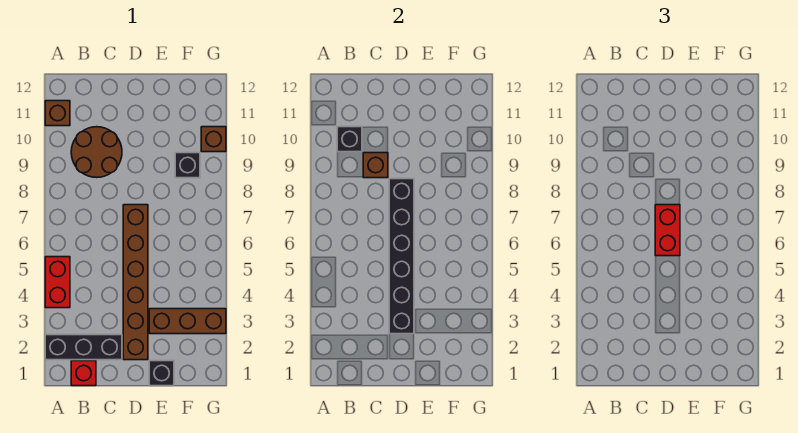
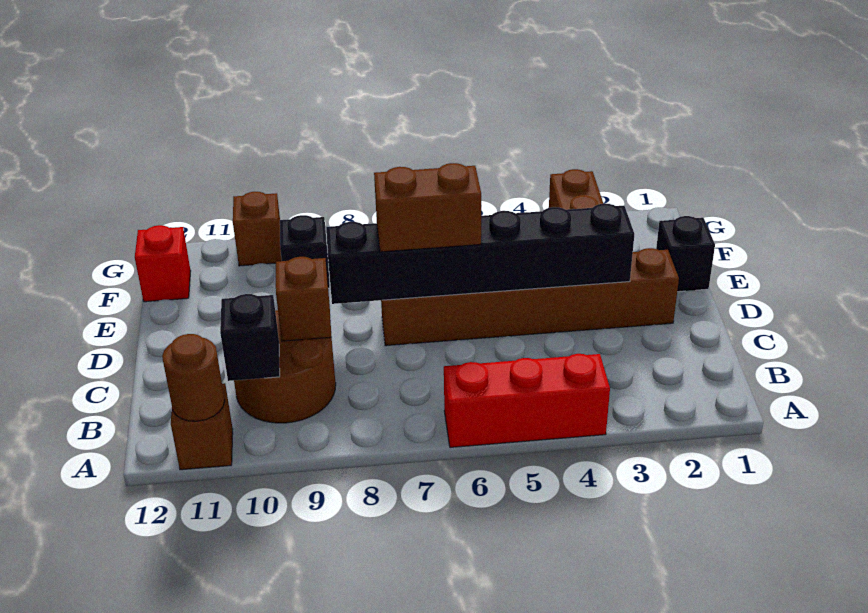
black brick A2:C2 level 1 -> none
red brick A4:A5 level 1 -> red brick A4:A6 level 1
none -> brown round brick A11 level 2
red brick B1 level 1 -> red brick F12 level 1
red brick D6:D7 level 3 -> brown brick D6:D7 level 3

